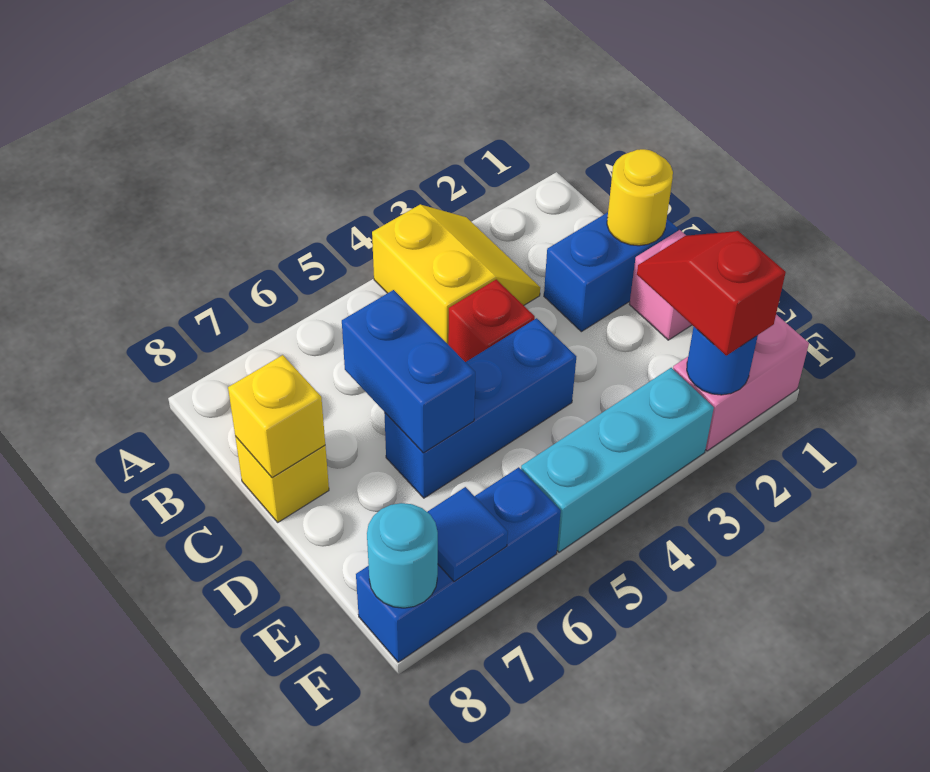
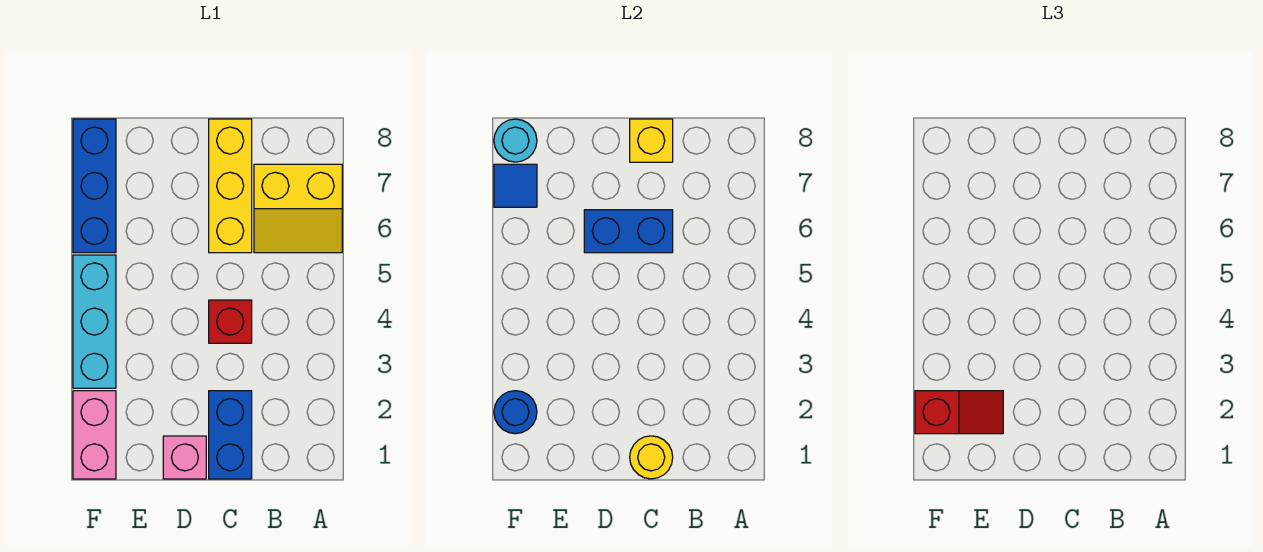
yellow slope A3:B4 level 1 top 4 -> yellow slope A6:B7 level 1 top 7
yellow brick C8 level 1 -> yellow brick C6:C8 level 1
blue brick D4:D6 level 1 -> none

